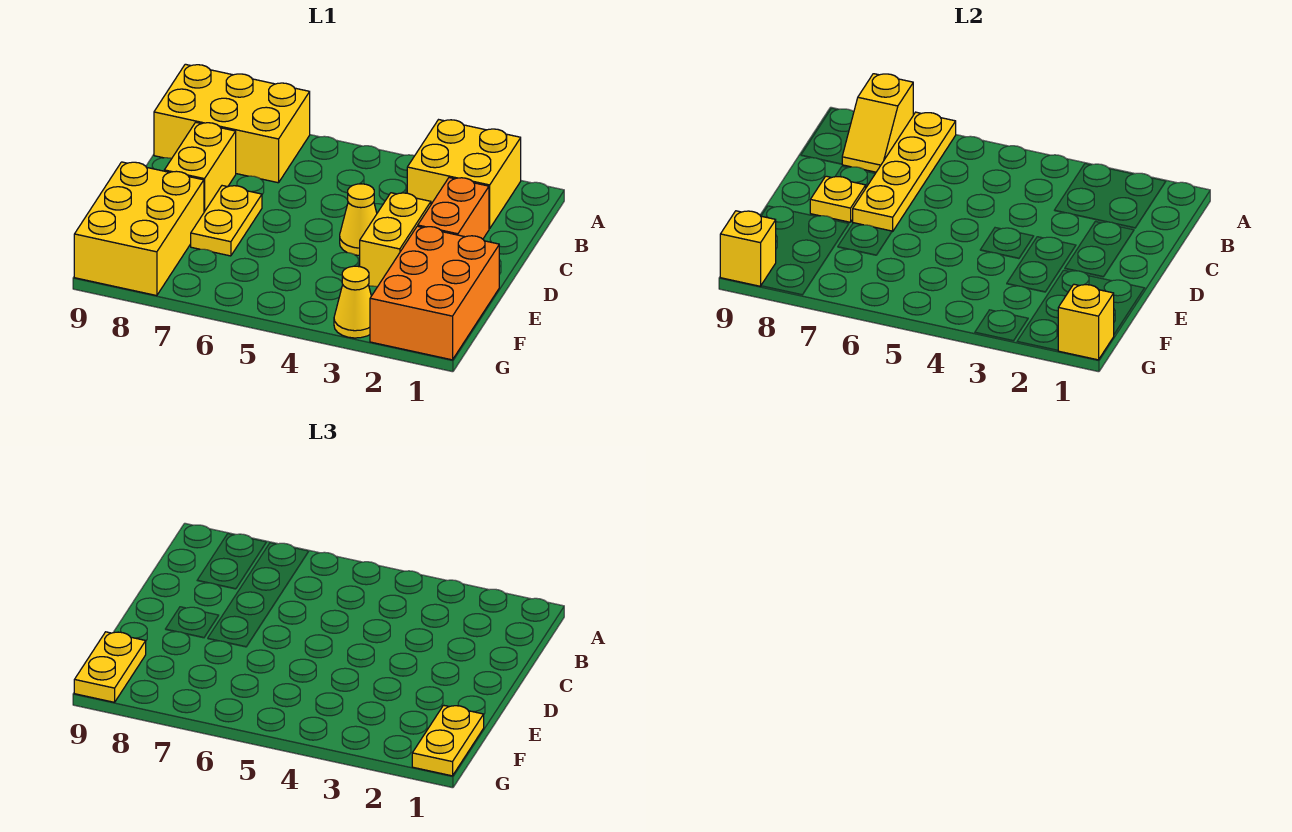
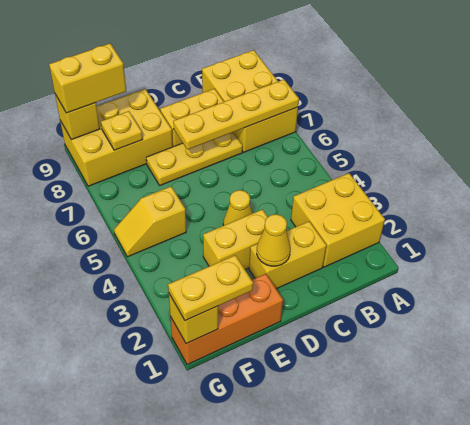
yellow slope A8:B8 level 2 top A -> yellow slope F5:G5 level 1 top F
orange brick C2:D2 level 1 -> yellow brick C2:D2 level 1
yellow plate D7:E7 level 1 -> yellow plate C7:E7 level 1
yellow plate D8 level 2 -> yellow plate F8 level 2
orange brick E1:G2 level 1 -> orange brick E1:G1 level 1
yellow plate F9:G9 level 3 -> yellow brick F9:G9 level 3
yellow cone G3 level 1 -> yellow cone D2 level 2

